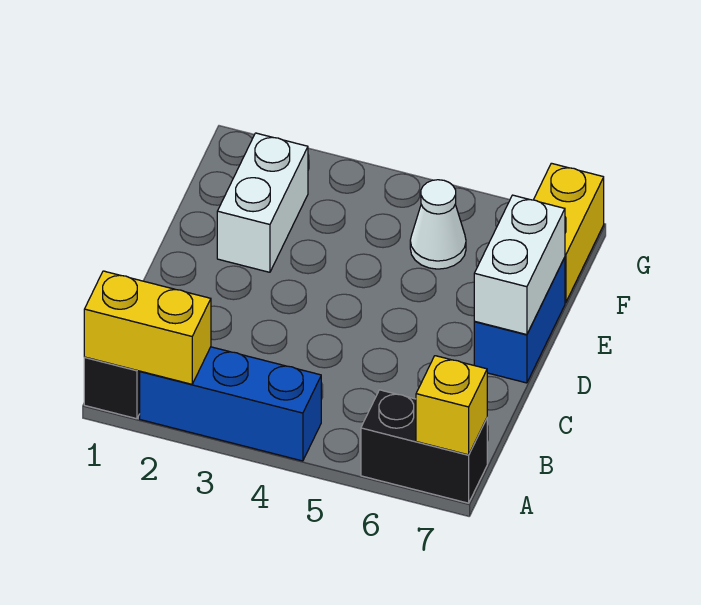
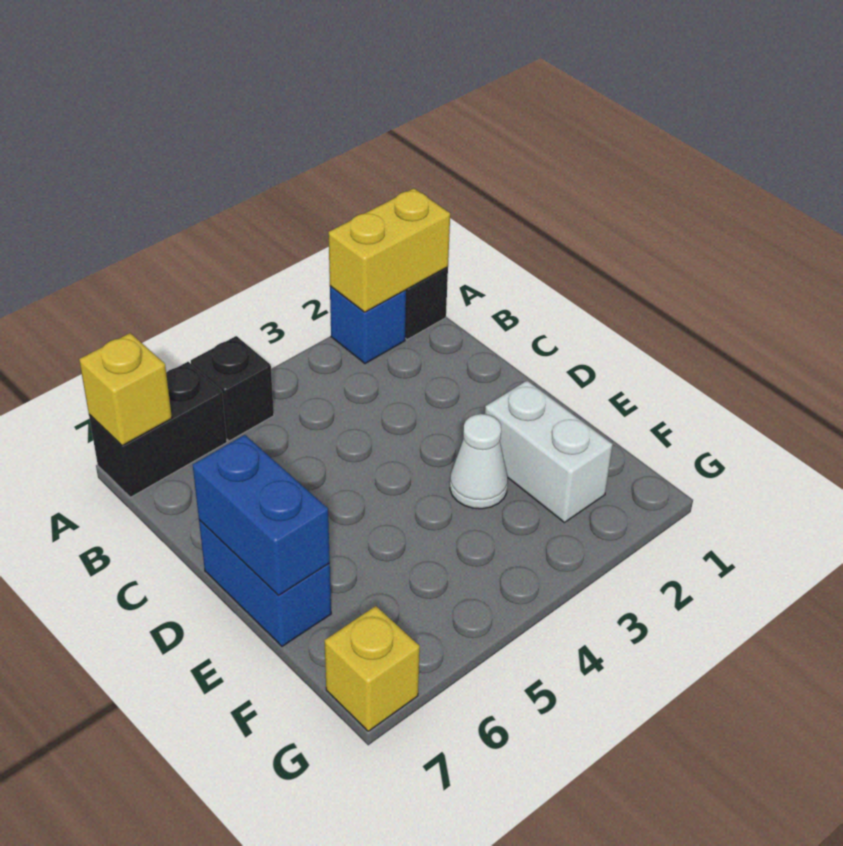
blue brick A2:A4 level 1 -> blue brick A2 level 1
none -> black brick A5 level 1
white brick D7:E7 level 2 -> blue brick D7:E7 level 2
white cone F5 level 1 -> white cone E3 level 1
yellow brick F7:G7 level 1 -> yellow brick G7 level 1

